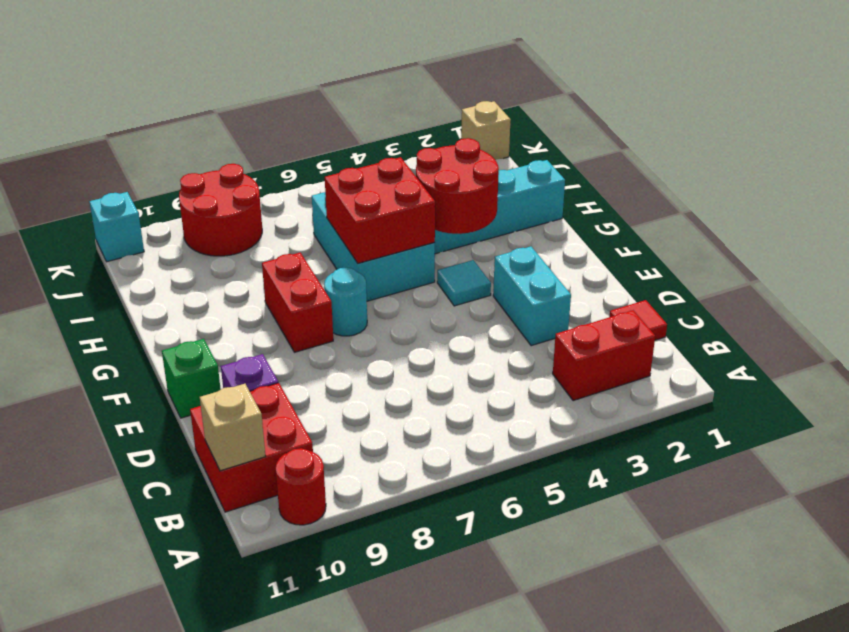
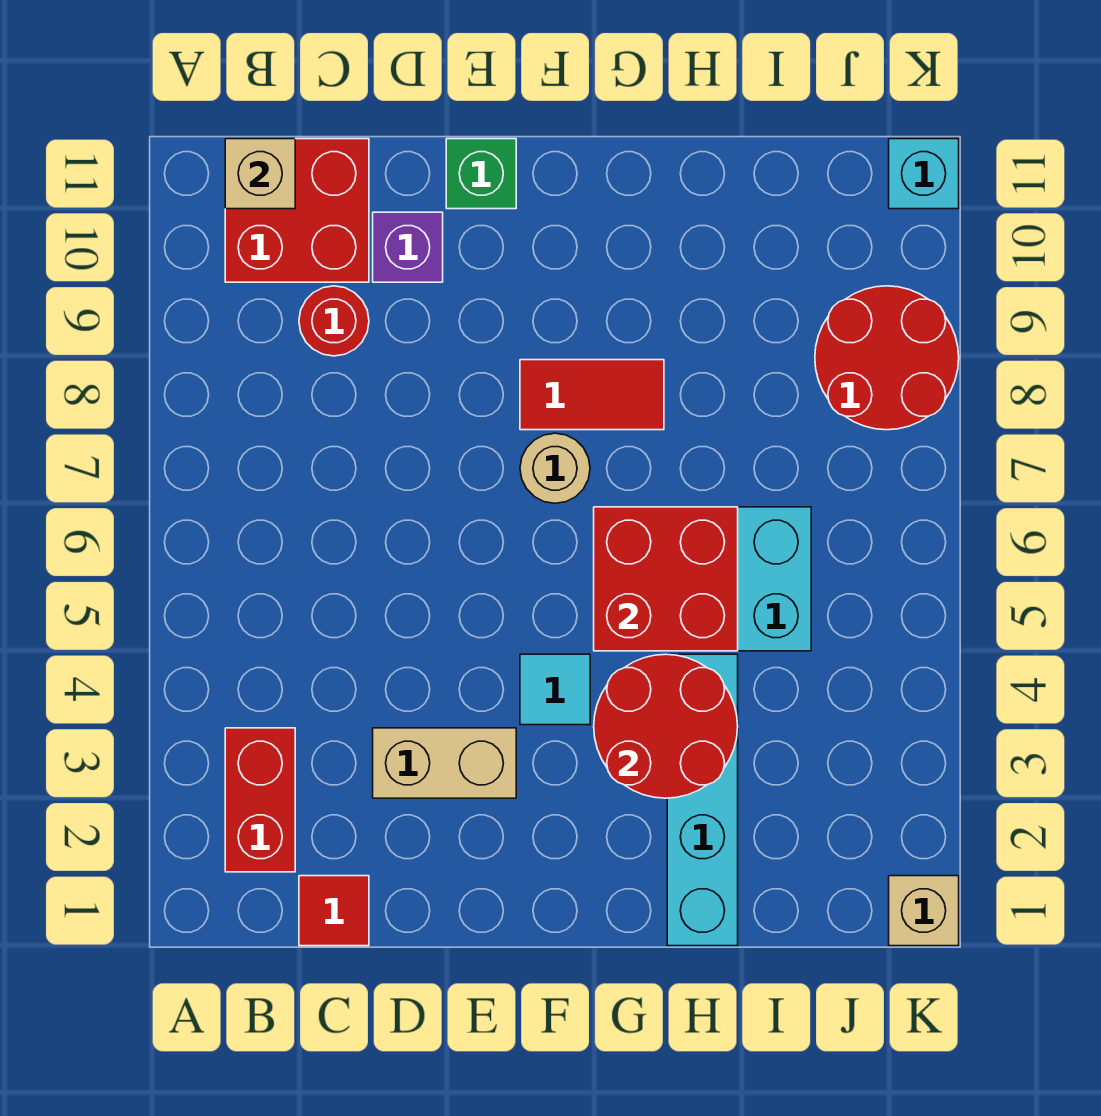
red round brick A10 level 1 -> red round brick C9 level 1
cyan brick D3:E3 level 1 -> tan brick D3:E3 level 1
cyan round brick F7 level 1 -> tan round brick F7 level 1
red brick F8:G8 level 1 -> red tile F8:G8 level 1

